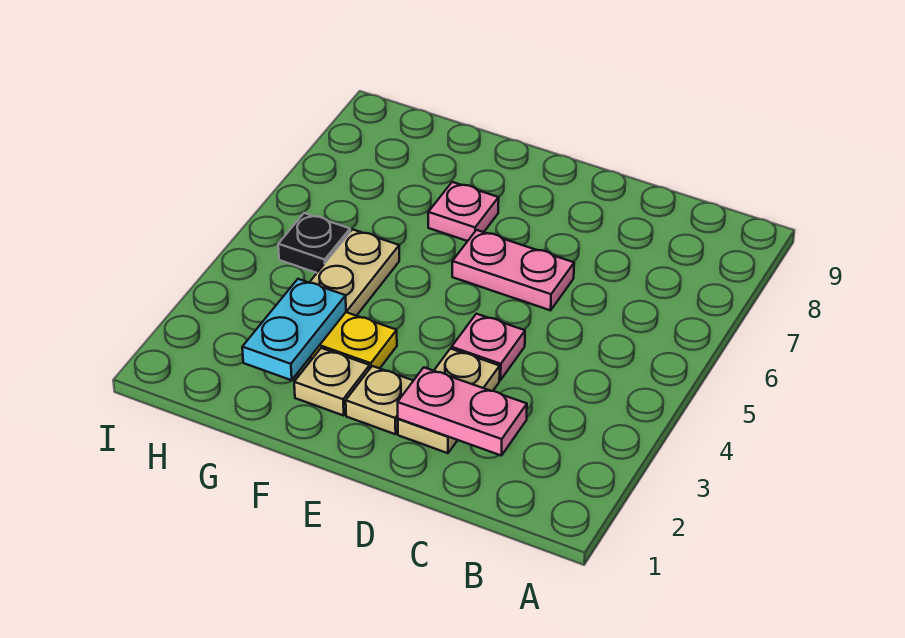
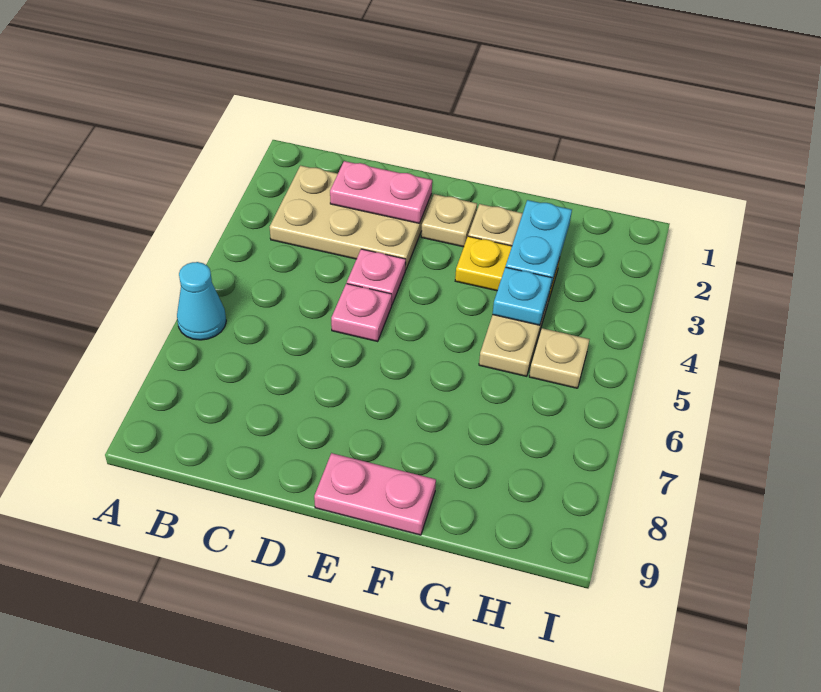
none -> cyan cone A6 level 1
tan plate D2:D3 level 1 -> tan plate B2:D3 level 1
pink plate D6:E6 level 1 -> pink plate E9:F9 level 1
pink plate F7 level 1 -> pink plate D5 level 1
none -> cyan plate G4 level 2
black plate H5 level 1 -> tan plate H5 level 1

